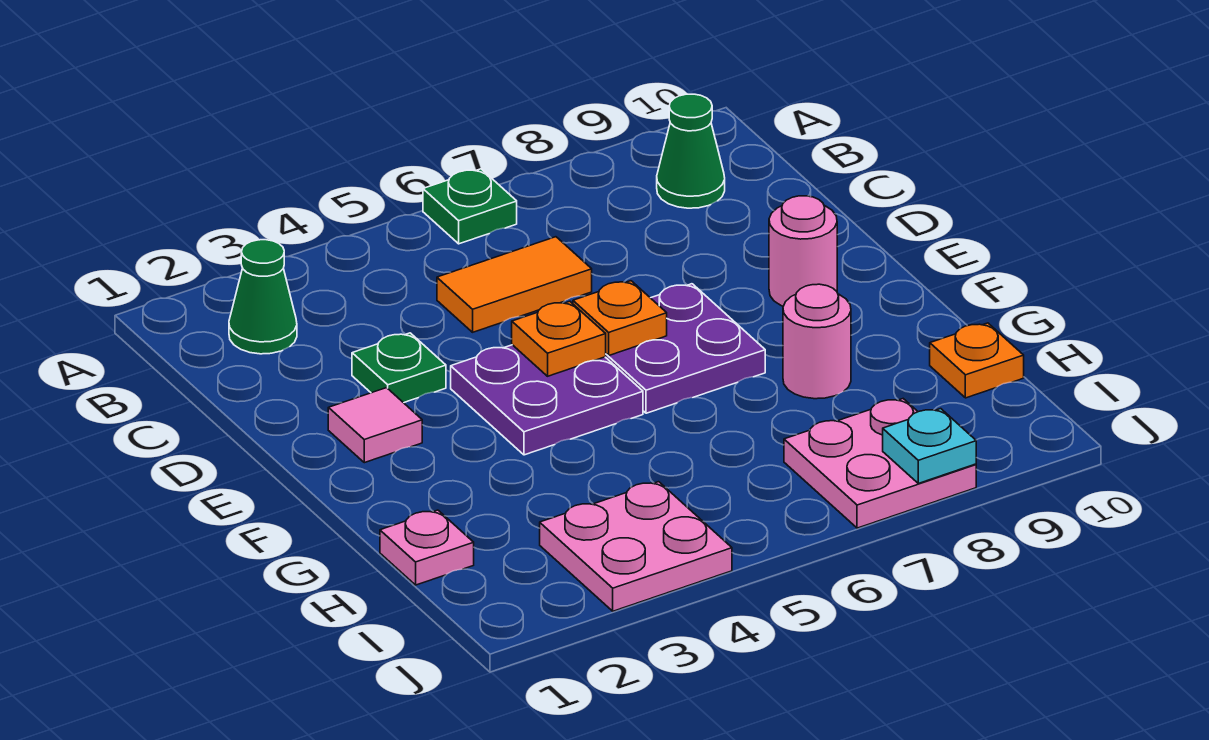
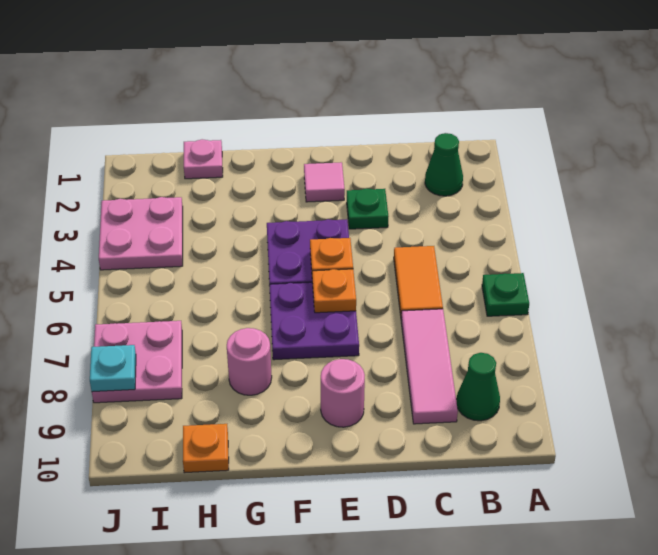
none -> pink tile C7:C9 level 1

